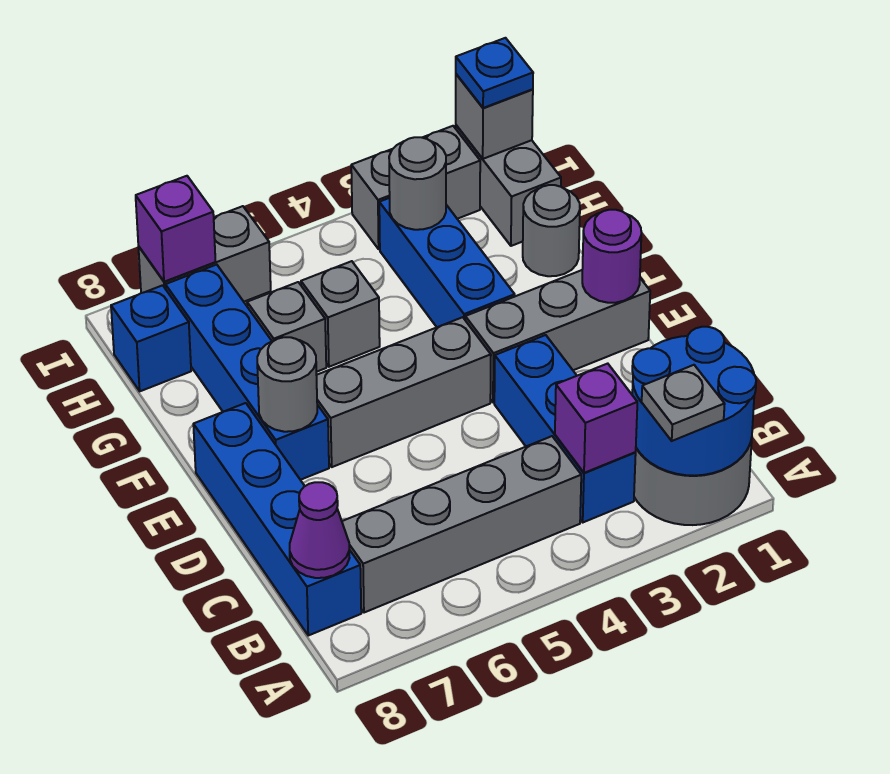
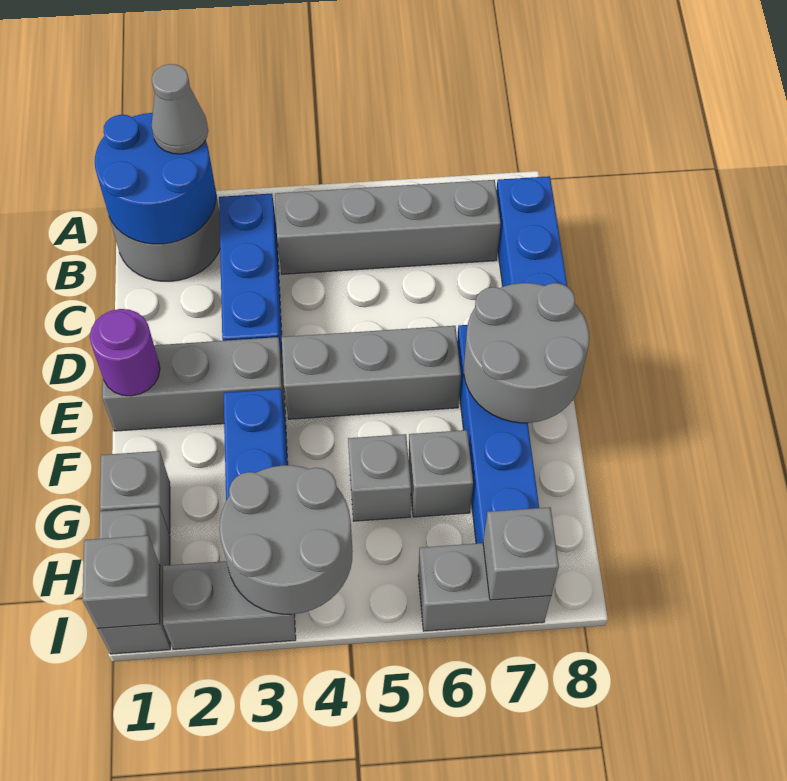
grey plate A2 level 3 -> grey cone A2 level 3
purple brick B3 level 2 -> none
purple cone B8 level 2 -> none
grey round brick E7 level 2 -> grey round brick E7:F8 level 2
grey round brick G1 level 1 -> grey brick G1 level 1
grey round brick H3 level 2 -> grey round brick H3:I4 level 2
blue brick H8 level 1 -> none
blue plate I1 level 3 -> none
purple brick I7 level 2 -> grey brick I7 level 2

